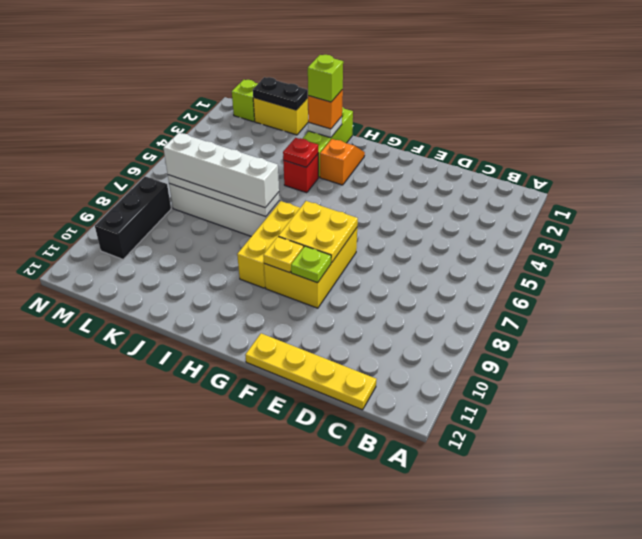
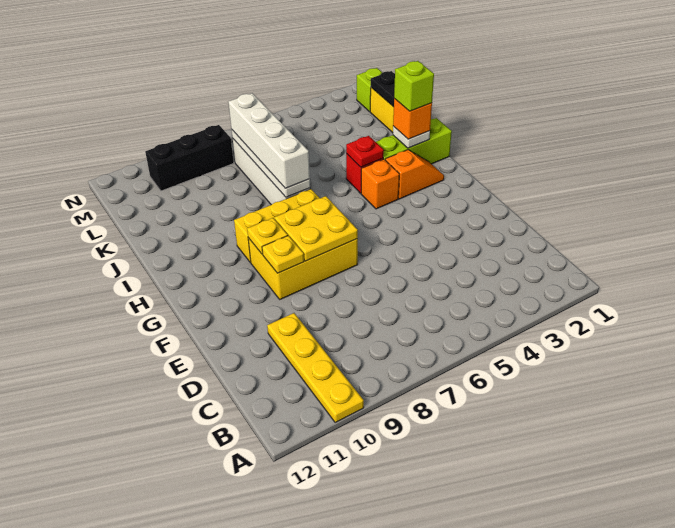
yellow plate C12:F12 level 1 -> yellow plate A10:D10 level 1
lime plate F9 level 2 -> yellow plate F9 level 2
none -> orange brick H4 level 1

